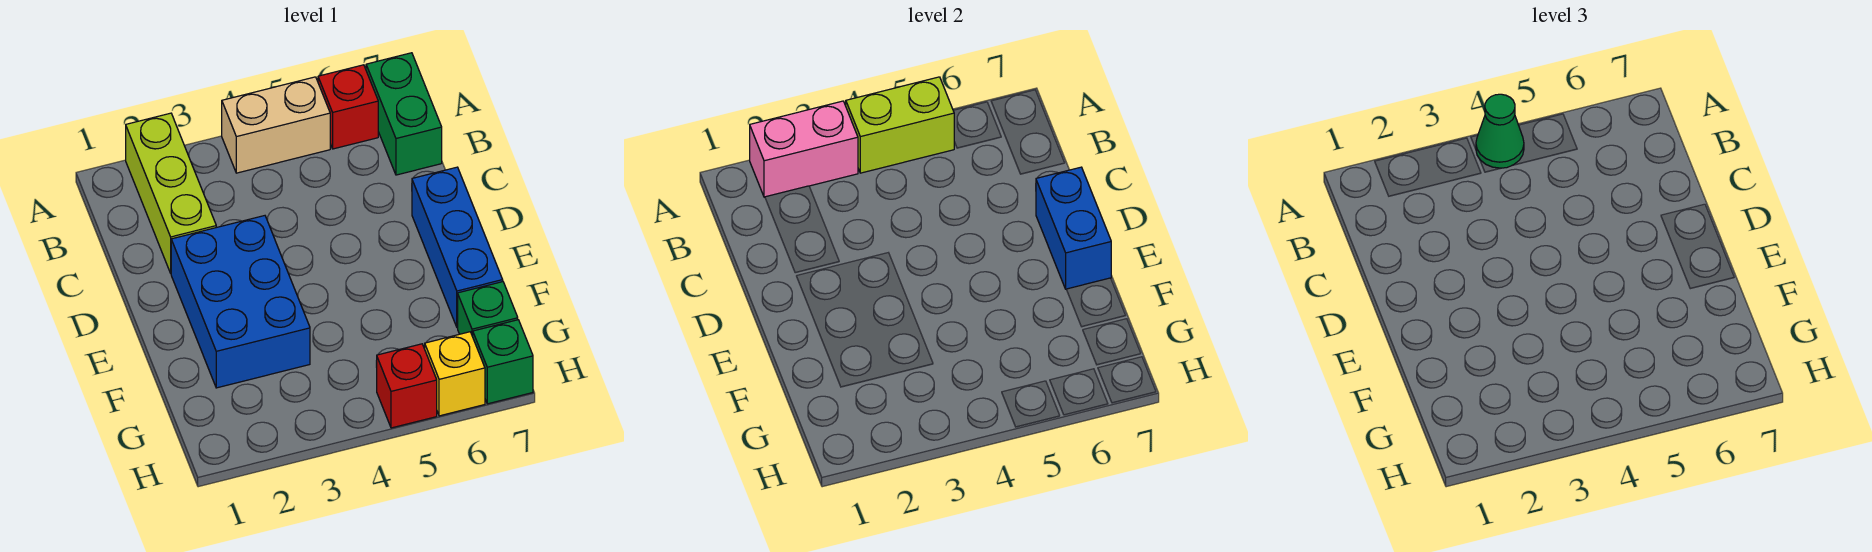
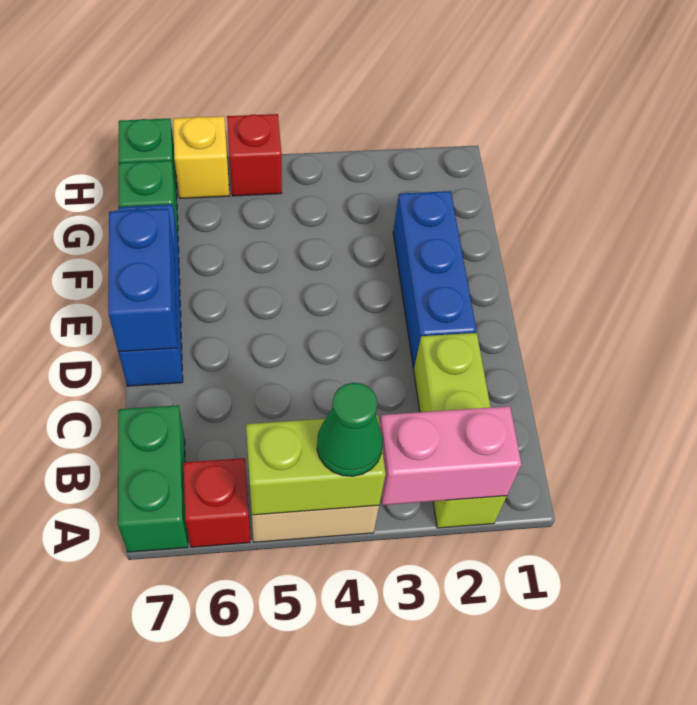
blue brick D2:F3 level 1 -> blue brick D2:F2 level 1

